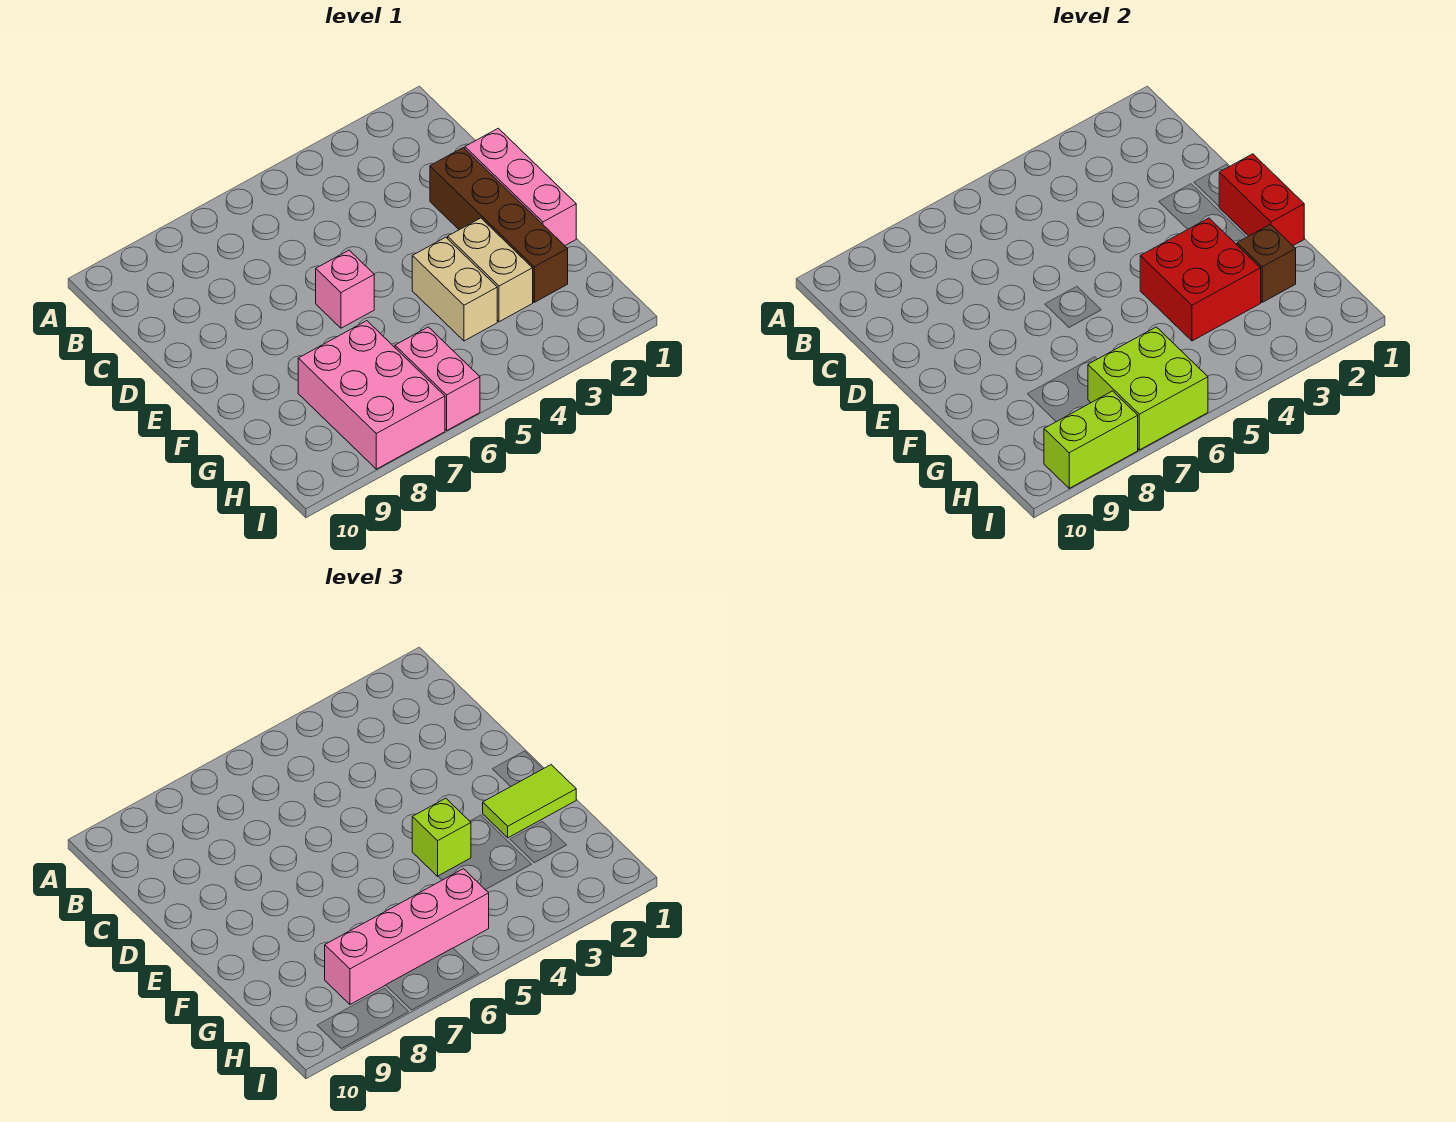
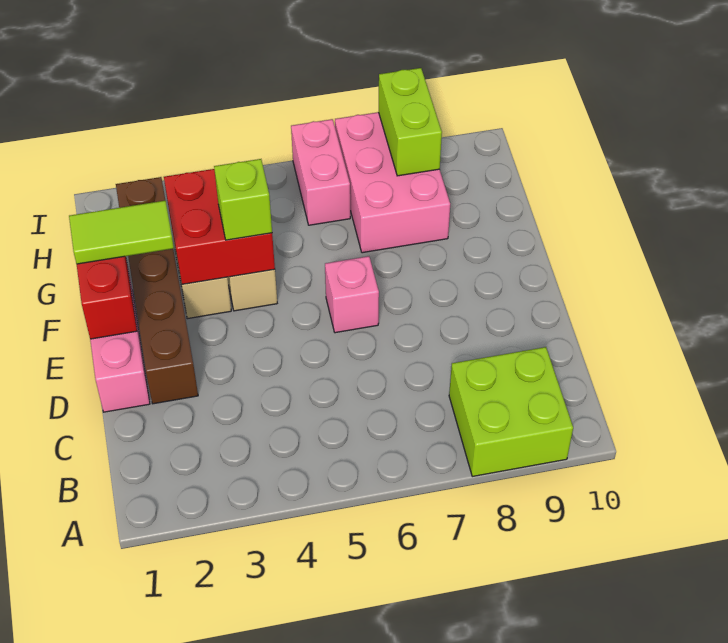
pink brick H5:H8 level 3 -> none
lime brick H6:I7 level 2 -> lime brick A8:B9 level 1
lime brick I8:I9 level 2 -> lime brick H8:I8 level 2

